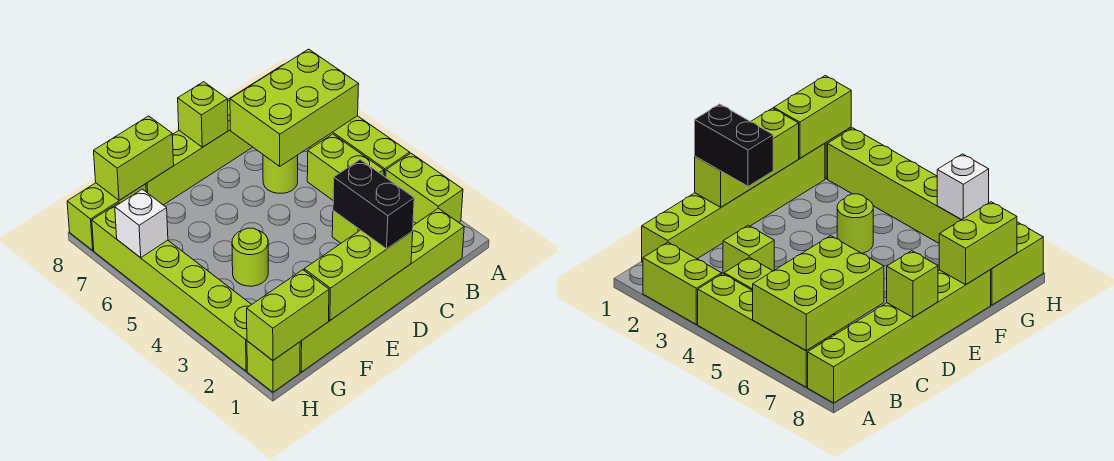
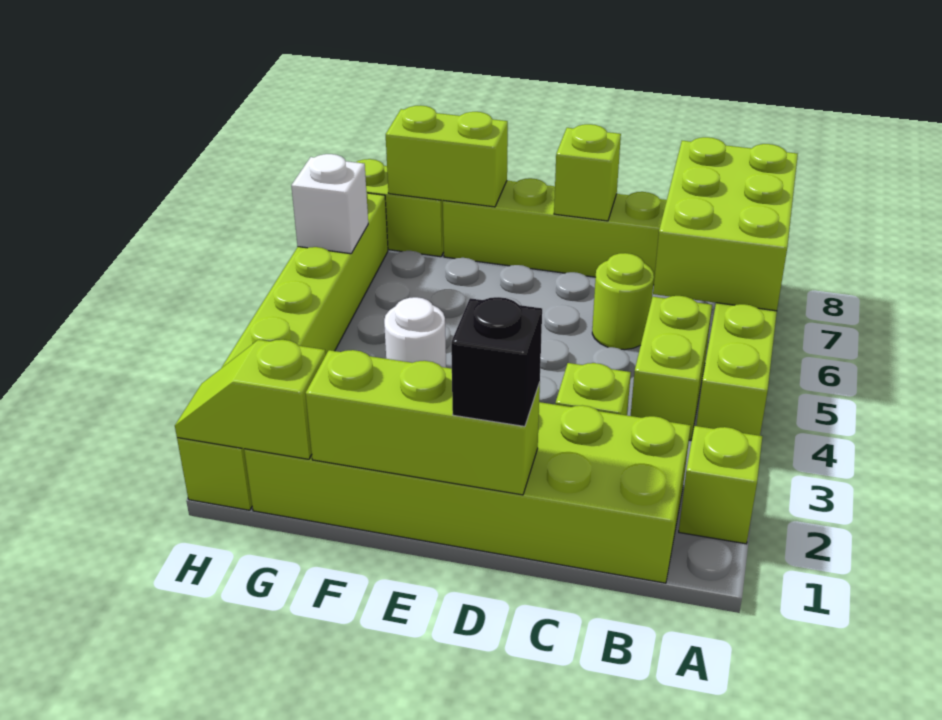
lime brick A2:A3 level 1 -> lime brick A2 level 1
lime brick A6:C7 level 2 -> lime brick A6:B8 level 2
lime brick B1:G1 level 1 -> lime brick B1:G2 level 1
black brick D1:D2 level 3 -> black brick D1 level 3
lime round brick F4 level 1 -> white round brick F4 level 1
lime brick G1:H1 level 2 -> lime slope G1:H1 level 2 top G

